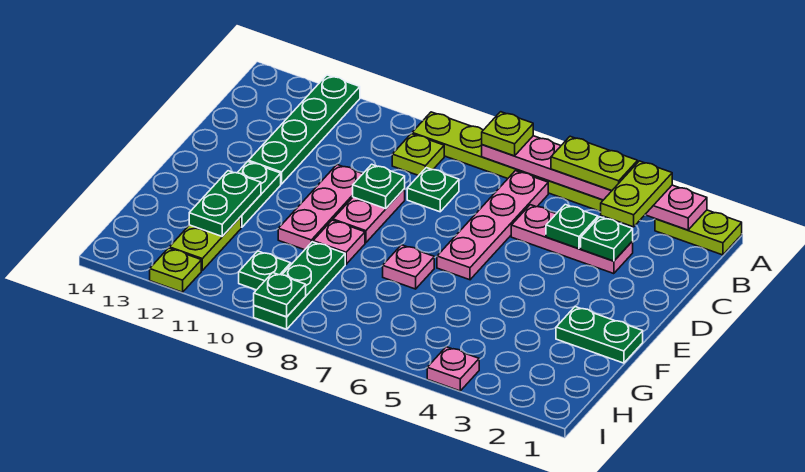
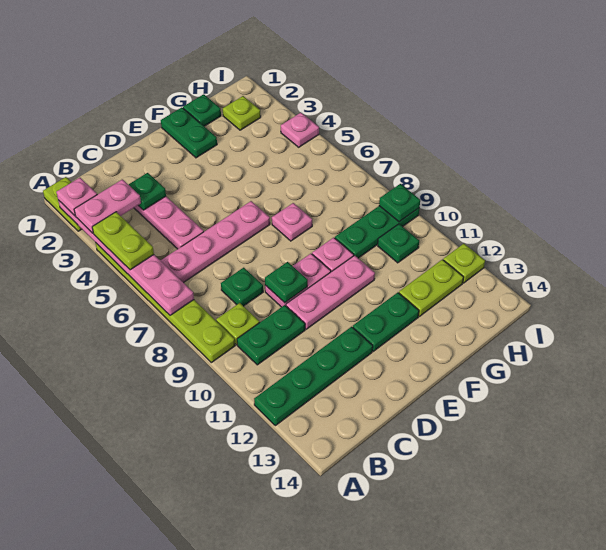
none -> pink plate A2 level 3
lime plate A3:B3 level 3 -> pink plate A3:B3 level 3
lime plate A7 level 3 -> lime plate H2 level 1
green plate C4 level 2 -> green plate G1 level 1
green plate F12:G12 level 2 -> green plate B10:C10 level 1

